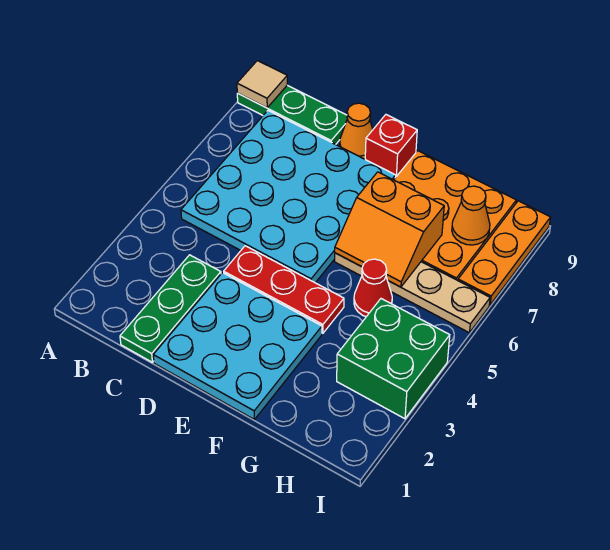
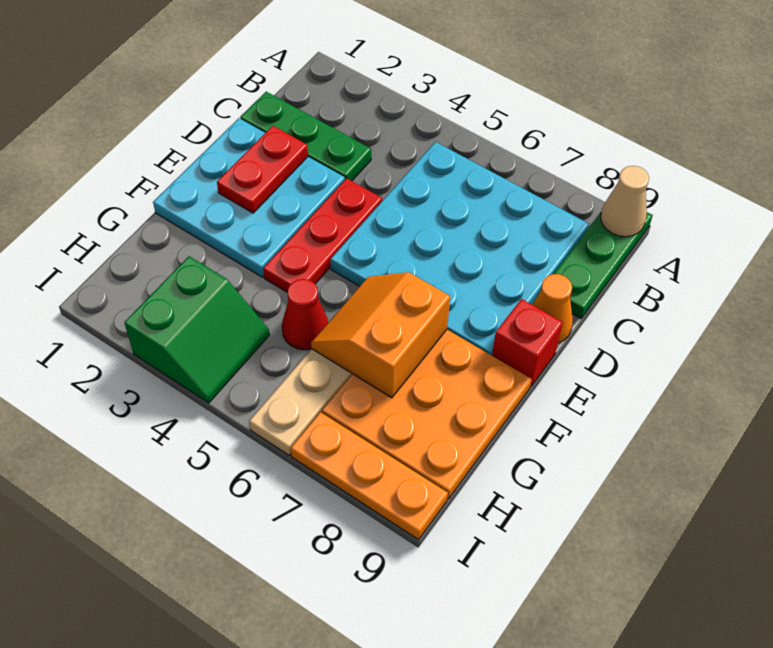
tan tile A9 level 2 -> tan cone A9 level 2
none -> red plate D2:E2 level 2
green brick H3:I4 level 1 -> green slope H3:I4 level 1 top 3
orange cone H8 level 2 -> none

